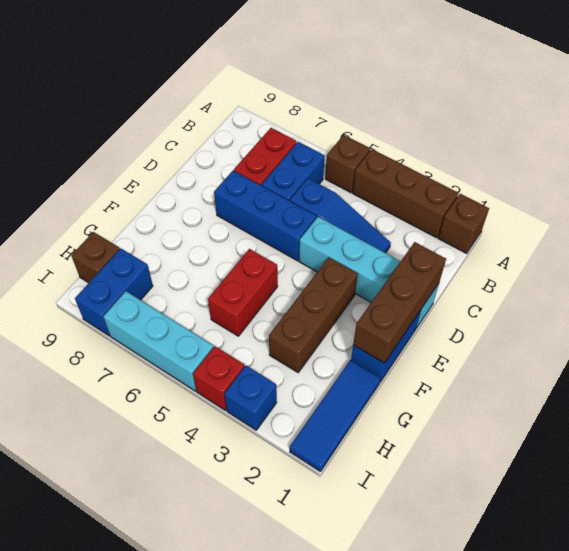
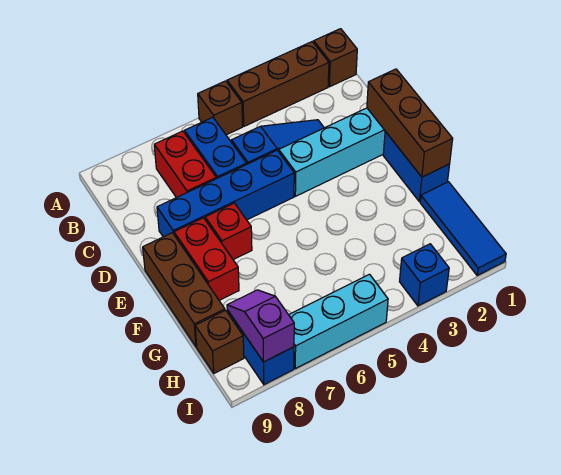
blue brick D5:D7 level 1 -> blue brick D5:D8 level 1
brown brick E3:G3 level 1 -> brown brick E9:G9 level 1
red brick F5:G5 level 1 -> red brick E8:F8 level 1
none -> purple slope H8:I8 level 2 top I
red brick I4 level 1 -> red brick E7 level 1

